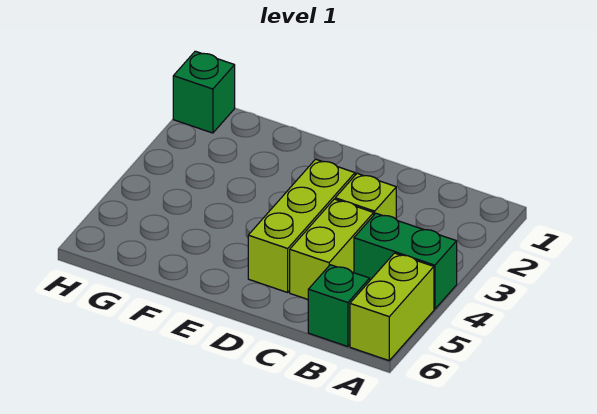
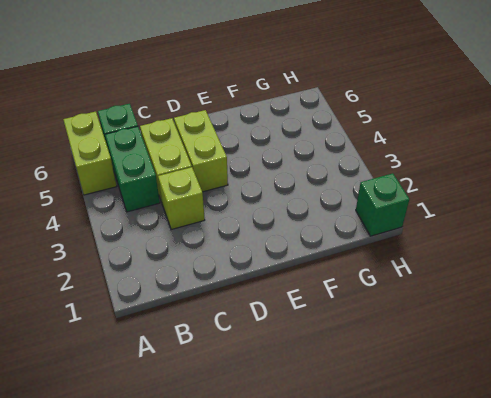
green brick A4:B4 level 1 -> green brick B4:B5 level 1
lime brick D3:D5 level 1 -> lime brick D4:D5 level 1

